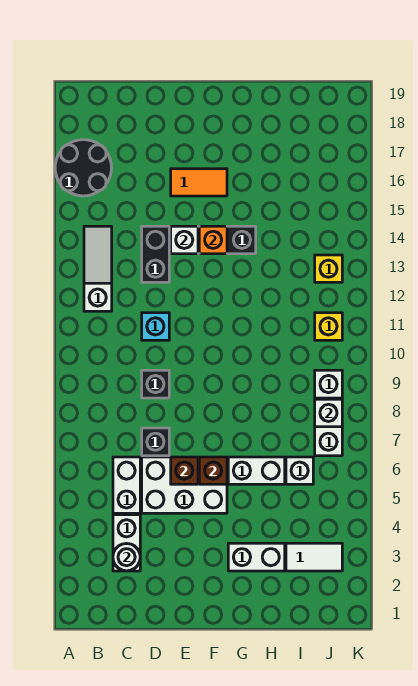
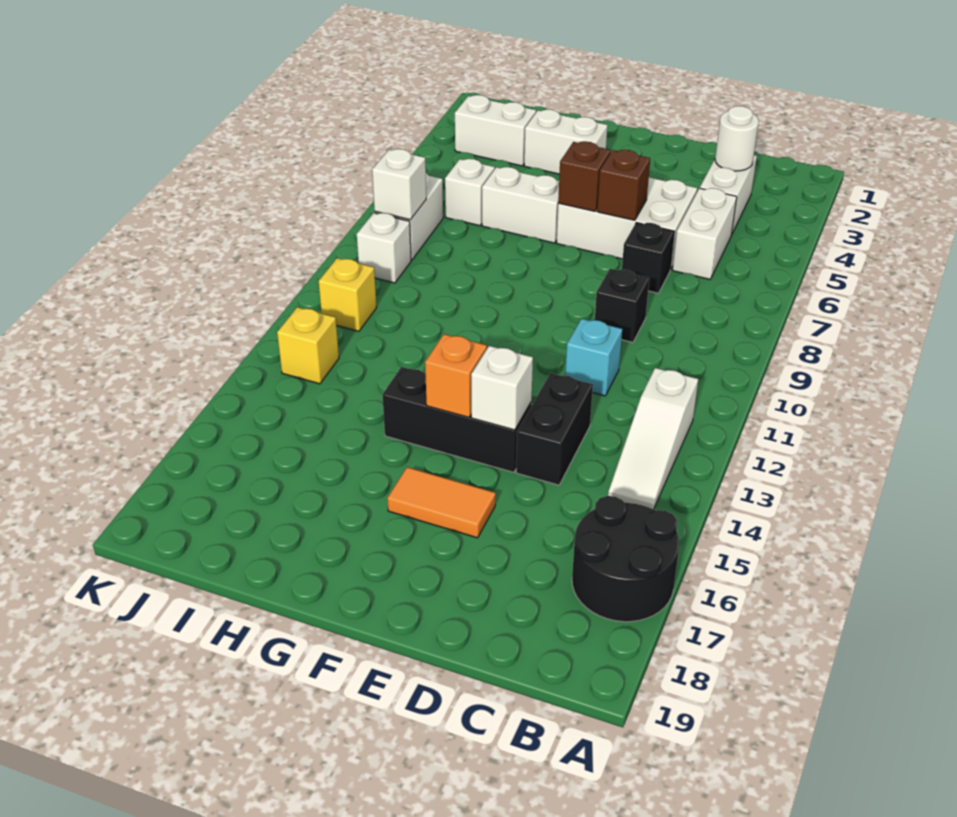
white tile I3:J3 level 1 -> white brick I3:J3 level 1

